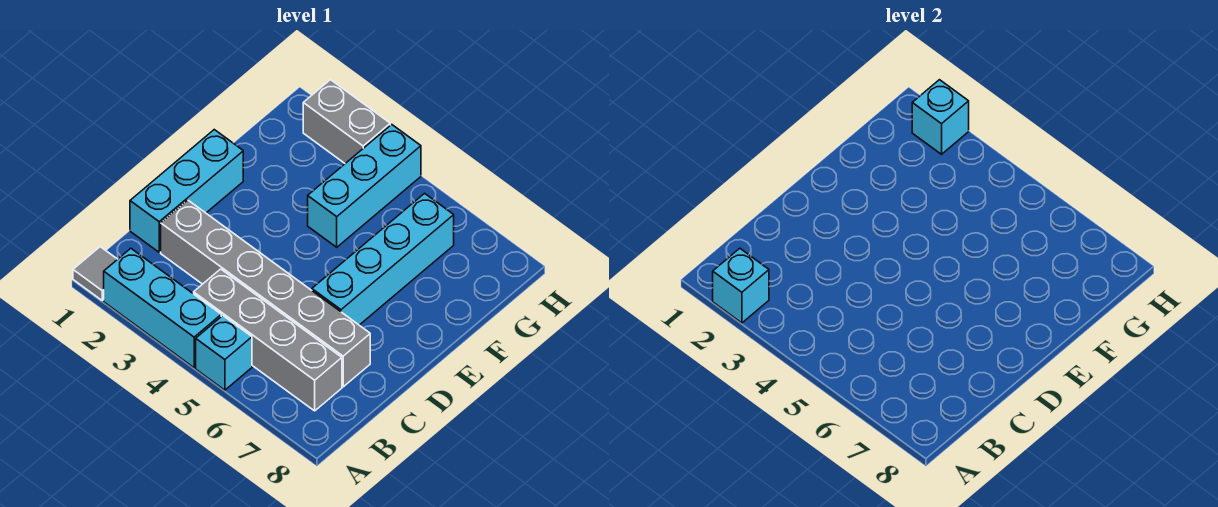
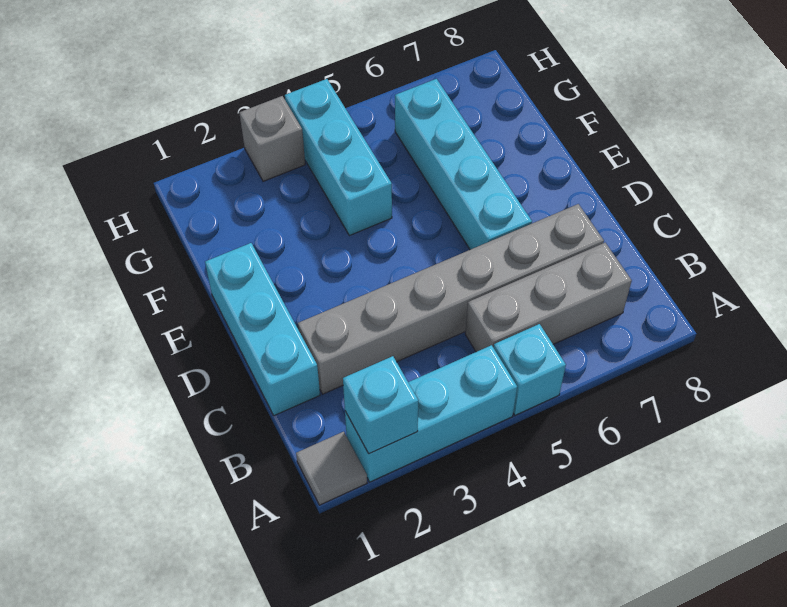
grey brick B4:B7 level 1 -> grey brick B5:B7 level 1
grey brick H2:H3 level 1 -> grey brick H3 level 1
cyan brick H2 level 2 -> none

